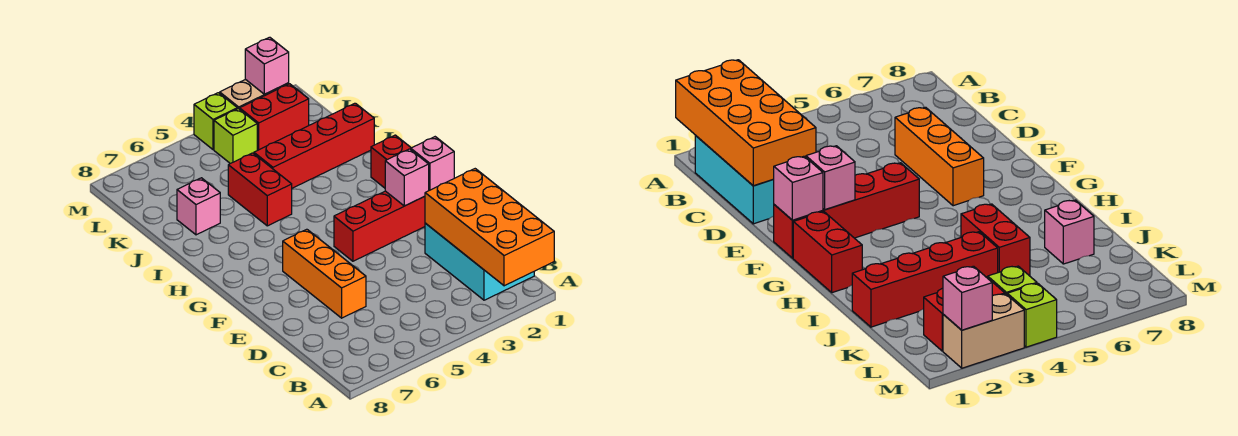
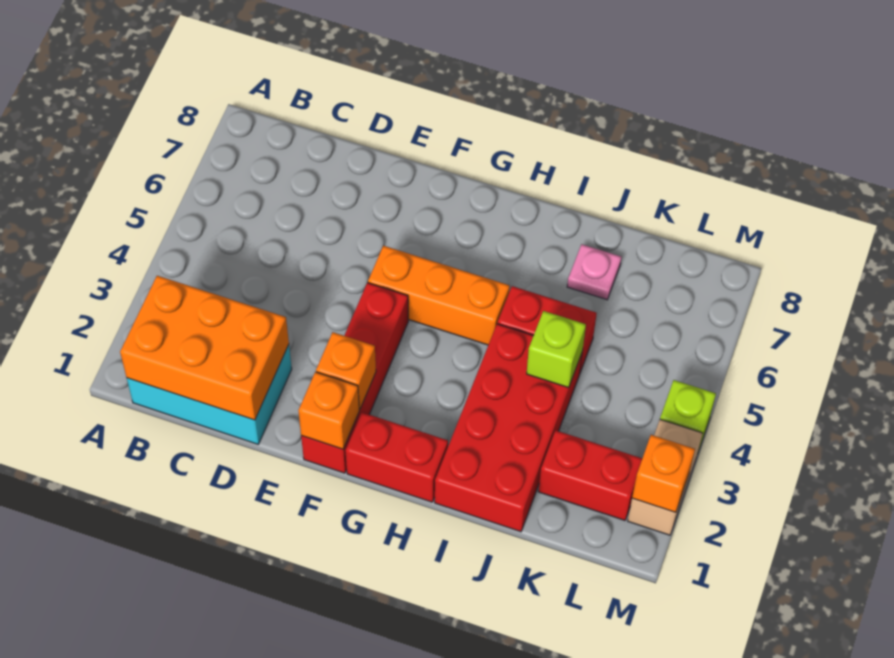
orange brick A1:D2 level 2 -> orange brick B1:D2 level 2
orange brick D6:F6 level 1 -> orange brick F5:H5 level 1
pink brick F1 level 2 -> orange brick F1 level 2
pink brick F2 level 2 -> orange brick F2 level 2
red brick J1:J4 level 1 -> red brick I1:J4 level 1
pink brick J7 level 1 -> pink plate J7 level 1
red brick L2:L3 level 1 -> red brick K2:L2 level 1
lime brick L4 level 1 -> lime brick J4 level 2
pink brick M2 level 2 -> orange brick M2 level 2

